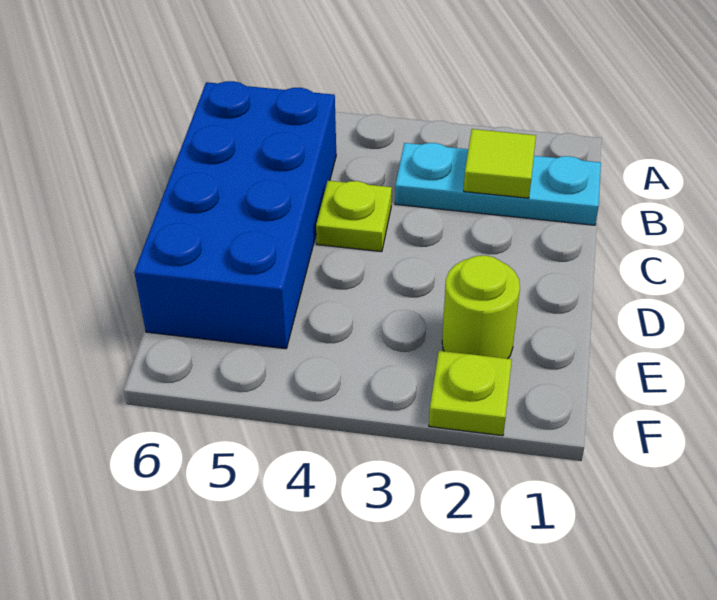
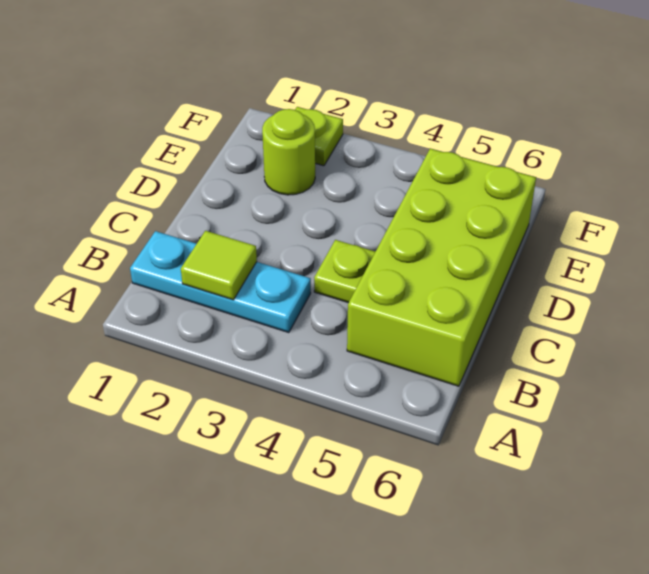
blue brick B5:E6 level 1 -> lime brick B5:E6 level 1

